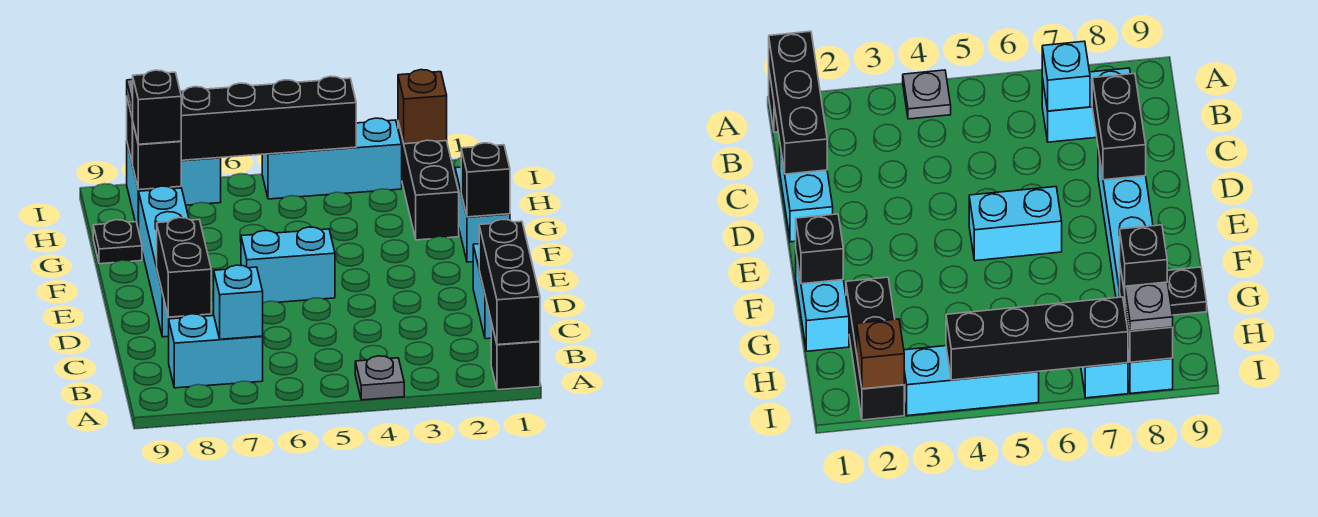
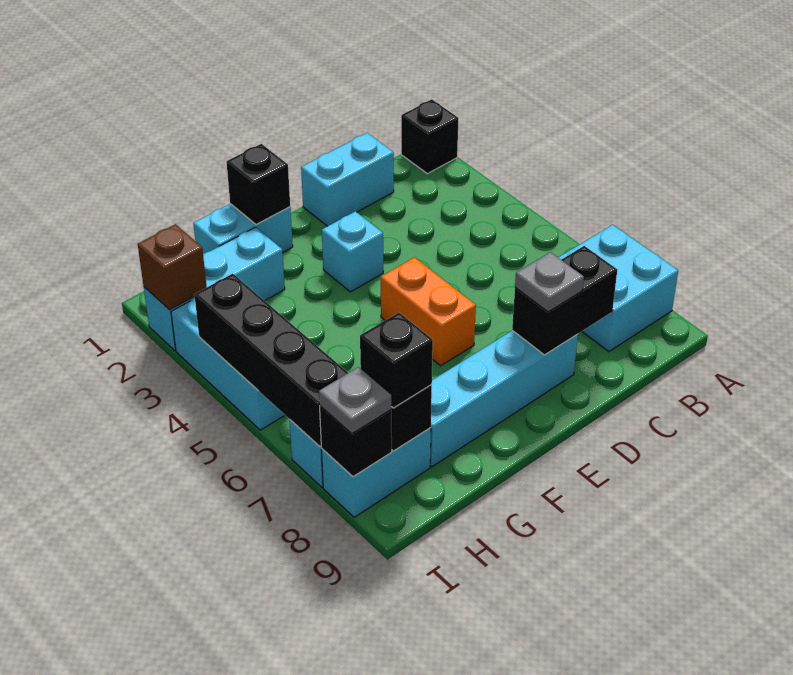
black brick A1:C1 level 2 -> none
grey plate A4 level 1 -> grey plate D8 level 3
cyan brick B7:B8 level 1 -> cyan brick A7:B8 level 1
cyan brick B7 level 2 -> cyan brick E3 level 1
cyan brick E5:E6 level 1 -> orange brick E5:E6 level 1
black brick G2:I2 level 1 -> cyan brick G2:I2 level 1
black plate G9 level 1 -> none

